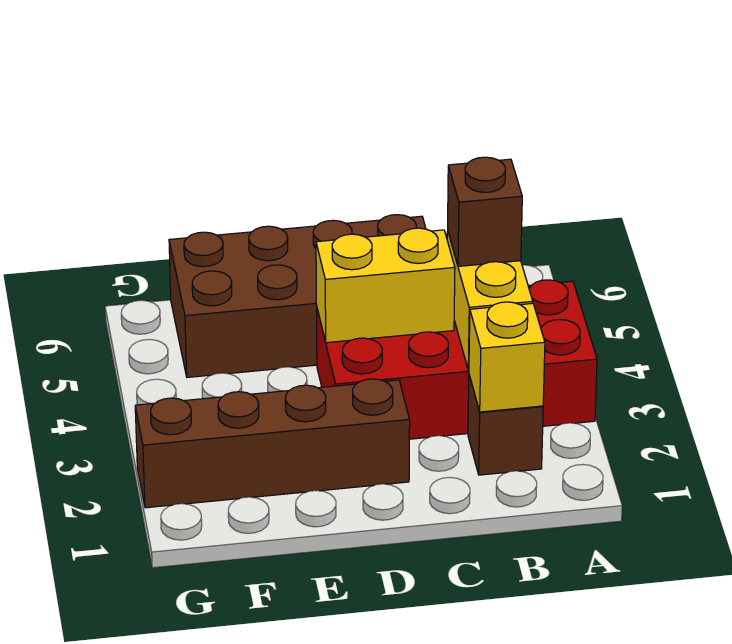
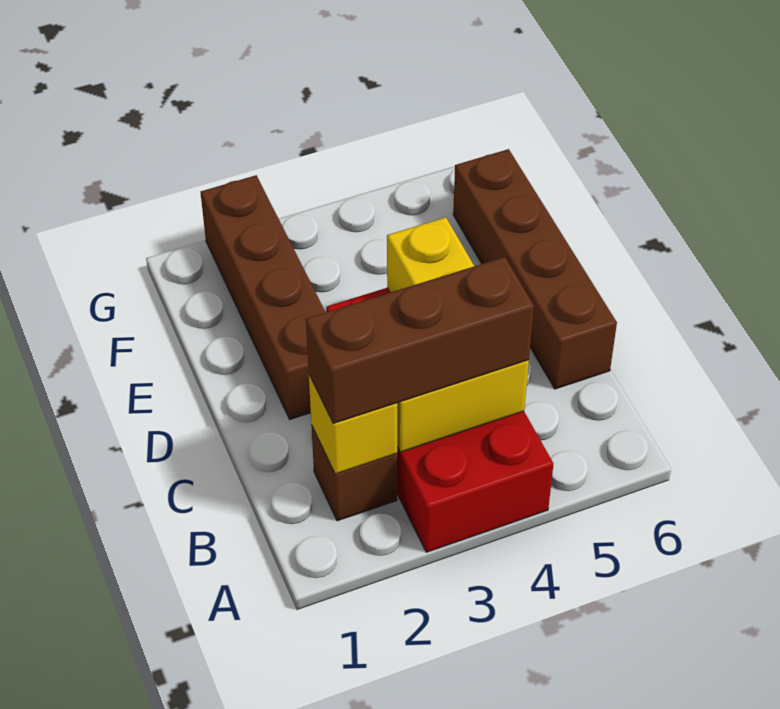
brown brick B4 level 3 -> brown brick B2:B4 level 3
brown brick C5:F6 level 1 -> brown brick C6:F6 level 1

